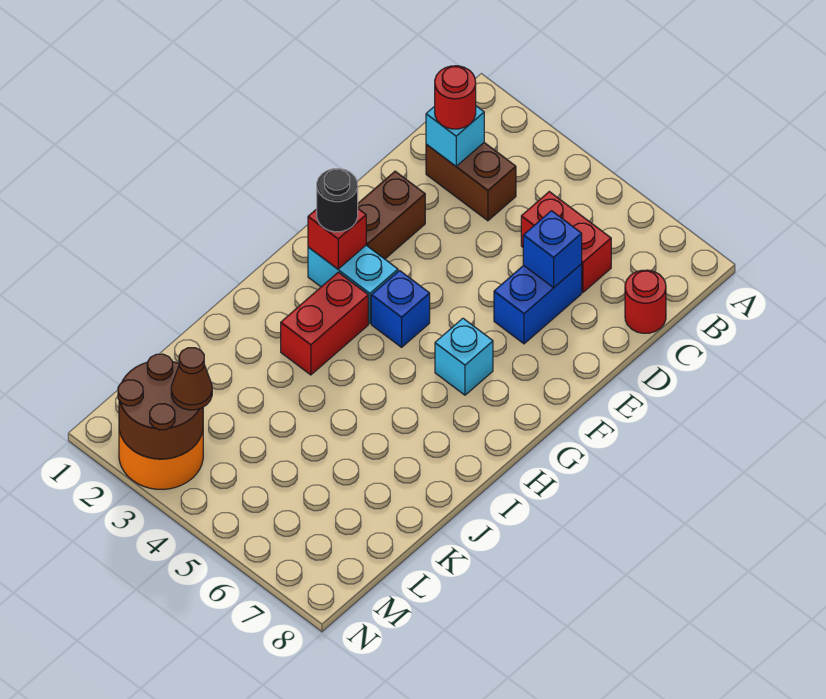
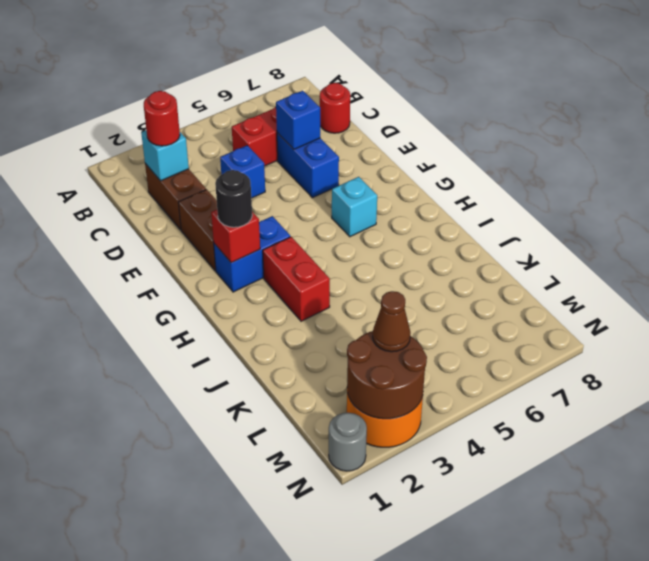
brown brick C2:C3 level 1 -> brown brick C2:D2 level 1
cyan brick G2:G3 level 1 -> blue brick G2:G3 level 1
blue brick G4 level 1 -> blue brick D4 level 1
none -> grey round brick N1 level 1

